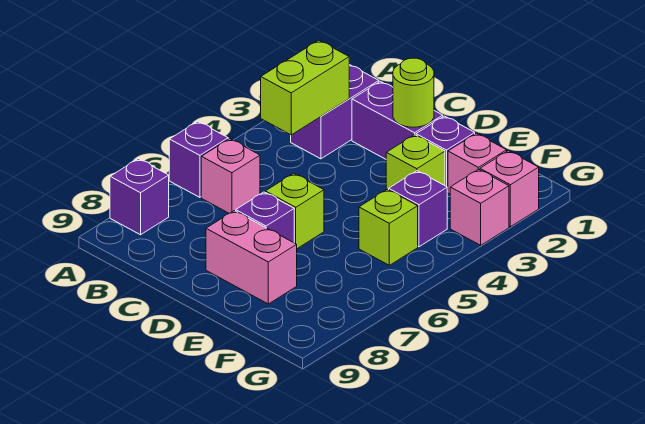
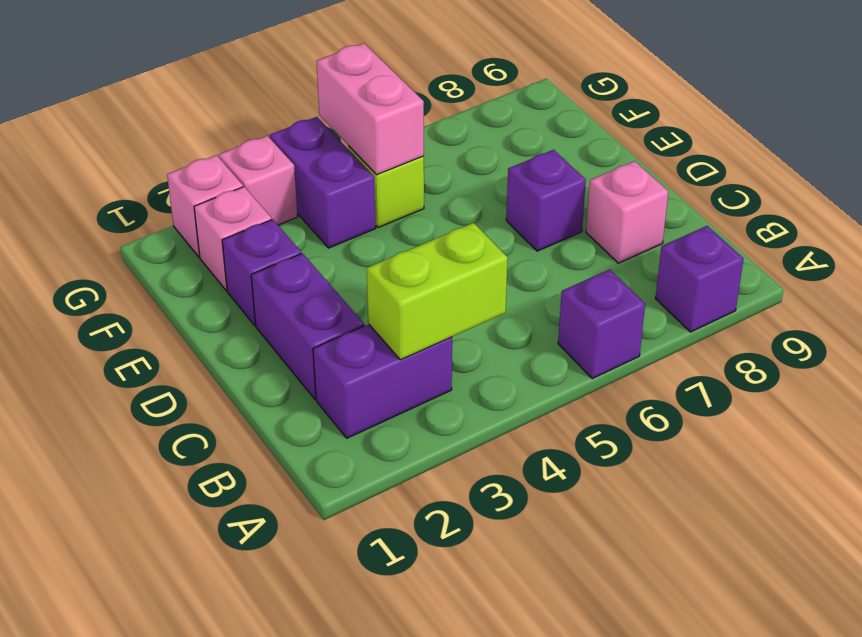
pink brick B6 level 1 -> pink brick C8 level 1
lime round brick D2 level 2 -> none
lime brick D6 level 1 -> none
pink brick D8:E8 level 1 -> pink brick F5:G5 level 2
lime brick E3 level 1 -> none
purple brick F4 level 1 -> purple brick F4:G4 level 1

